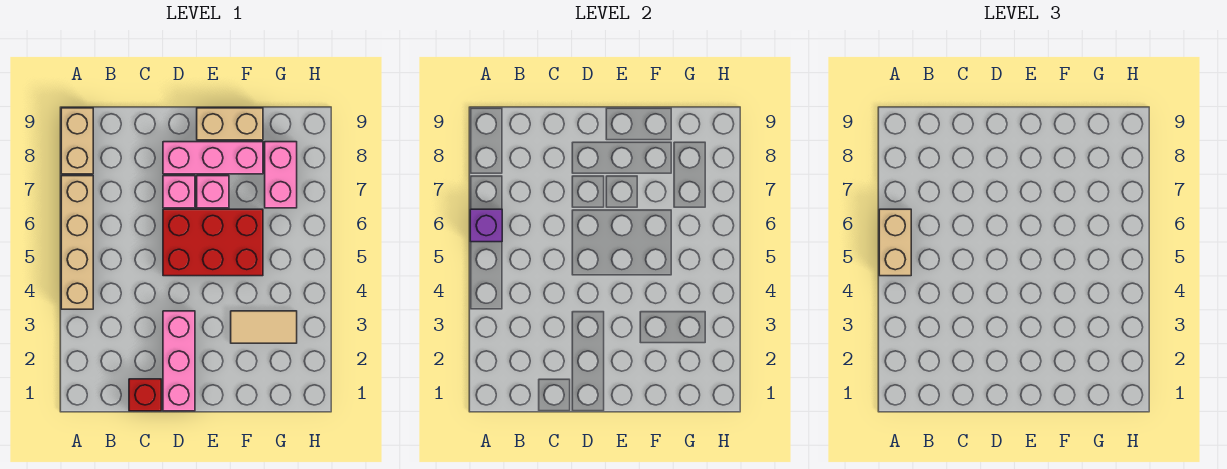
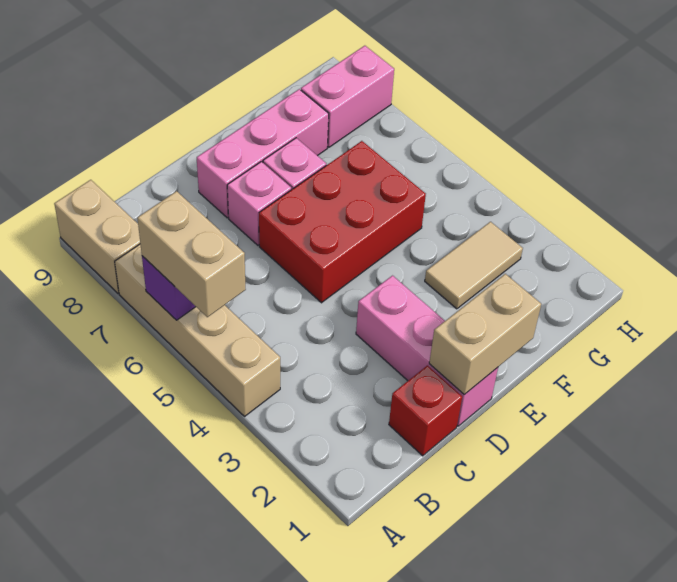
tan brick E9:F9 level 1 -> tan brick D1:E1 level 2
pink brick G7:G8 level 1 -> pink brick G8:H8 level 1

